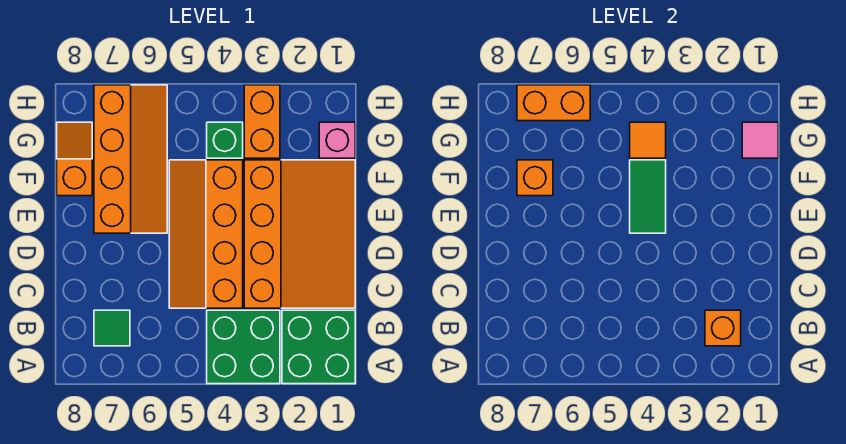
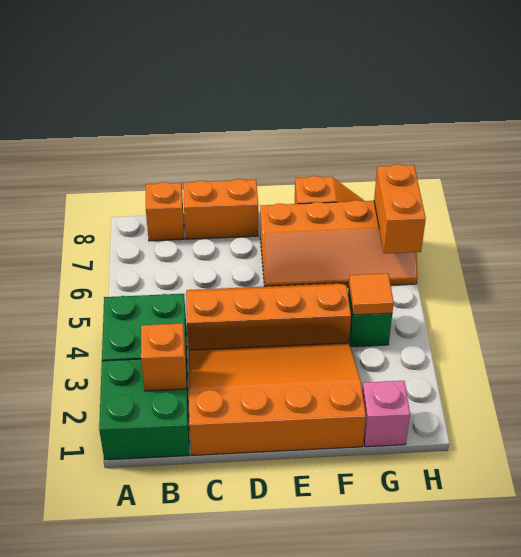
green tile B7 level 1 -> none
orange slope C1:F3 level 1 top 3 -> orange slope C1:F3 level 1 top 1
green tile E4:F4 level 2 -> none
orange brick F7 level 2 -> orange brick B8 level 1
pink tile G1 level 2 -> none
orange brick G3:H3 level 1 -> orange brick C8:D8 level 1

